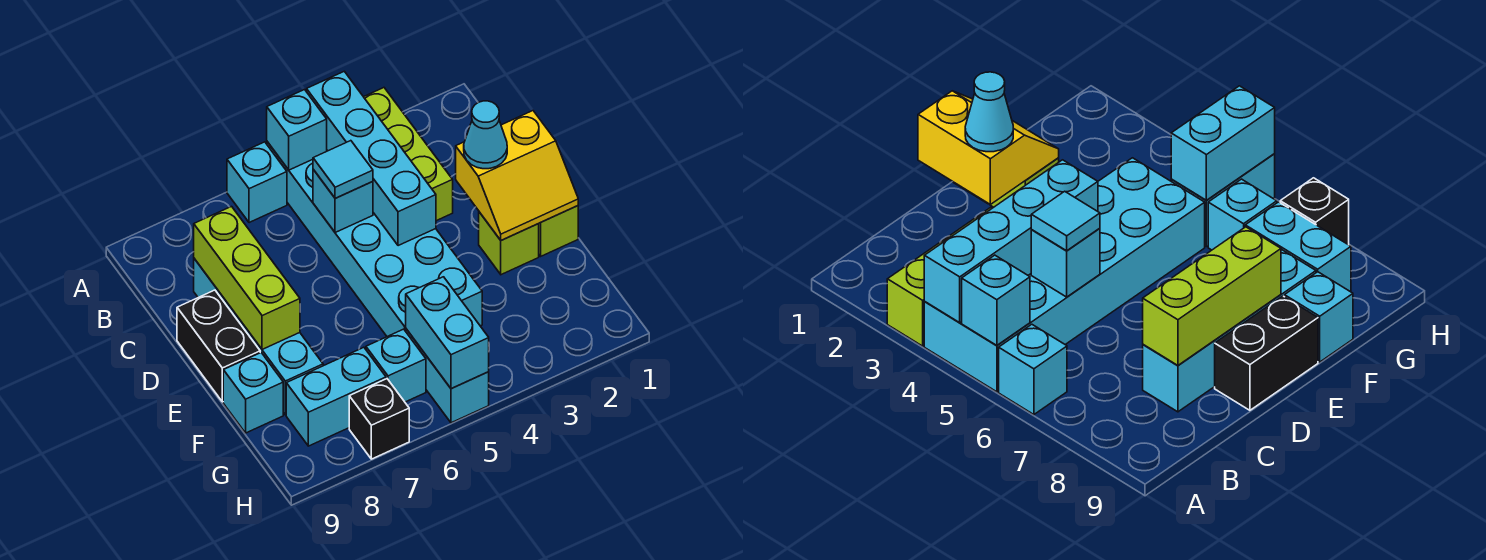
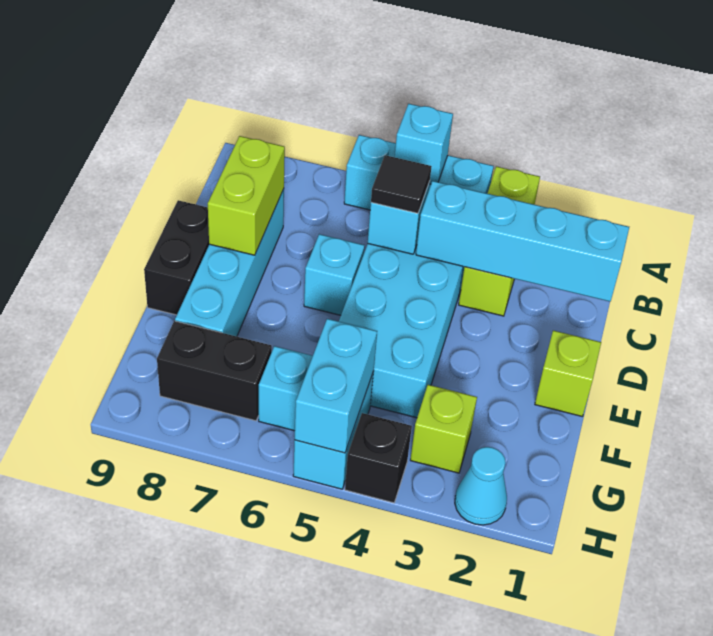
cyan brick A4:D4 level 2 -> cyan brick C1:C4 level 2
cyan tile C5 level 3 -> black tile C5 level 3
lime brick C8:E8 level 2 -> lime brick C8:D8 level 2
yellow slope D1:E2 level 2 top D -> none
cyan cone D2 level 3 -> cyan cone H2 level 1
lime brick E2 level 1 -> lime brick G3 level 1
cyan brick F9 level 1 -> cyan brick D6 level 1
cyan brick G7:G8 level 1 -> black brick G7:G8 level 1
black brick H7 level 1 -> black brick H4 level 1

